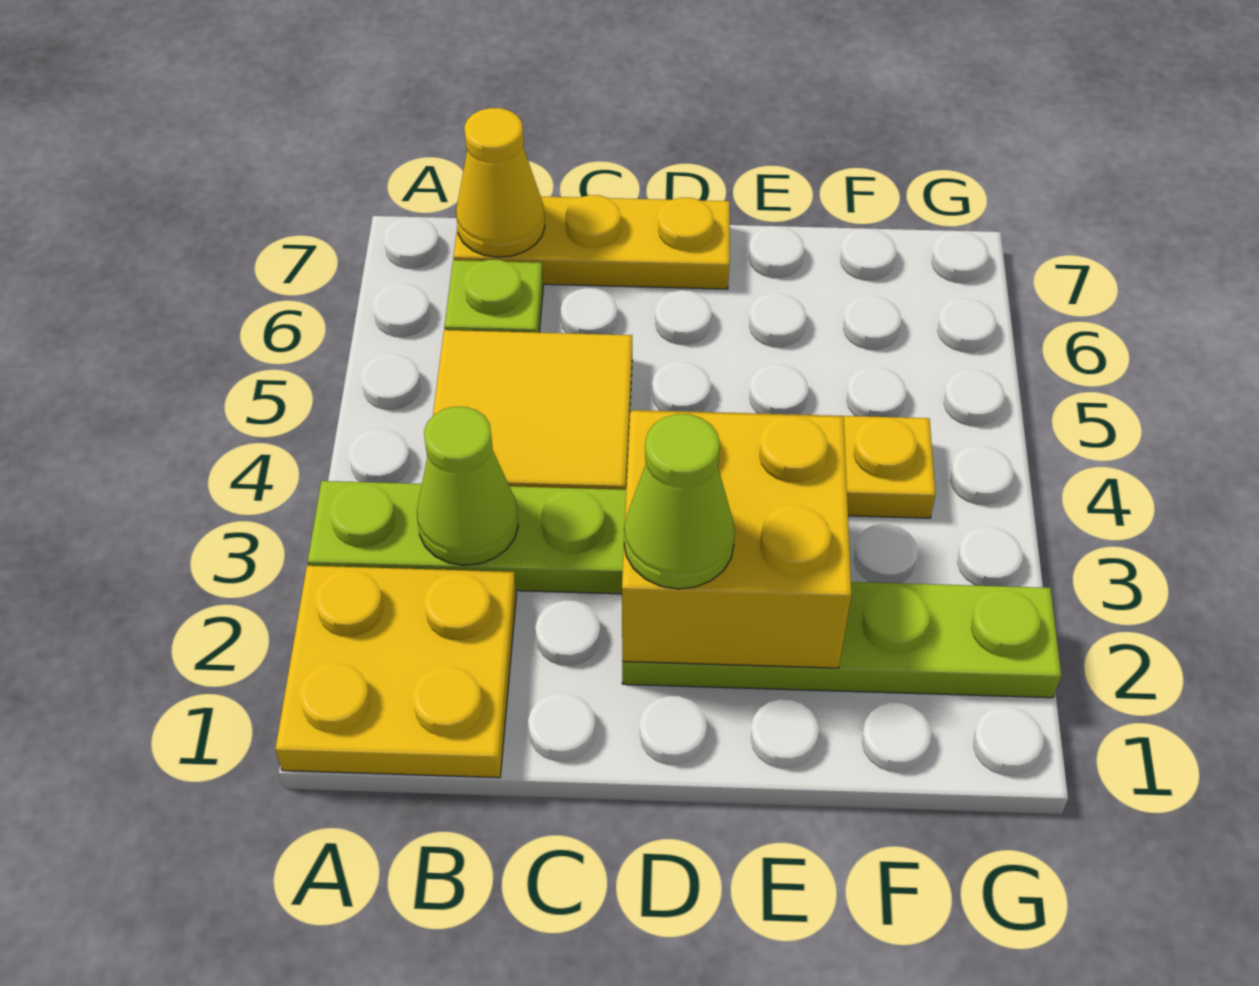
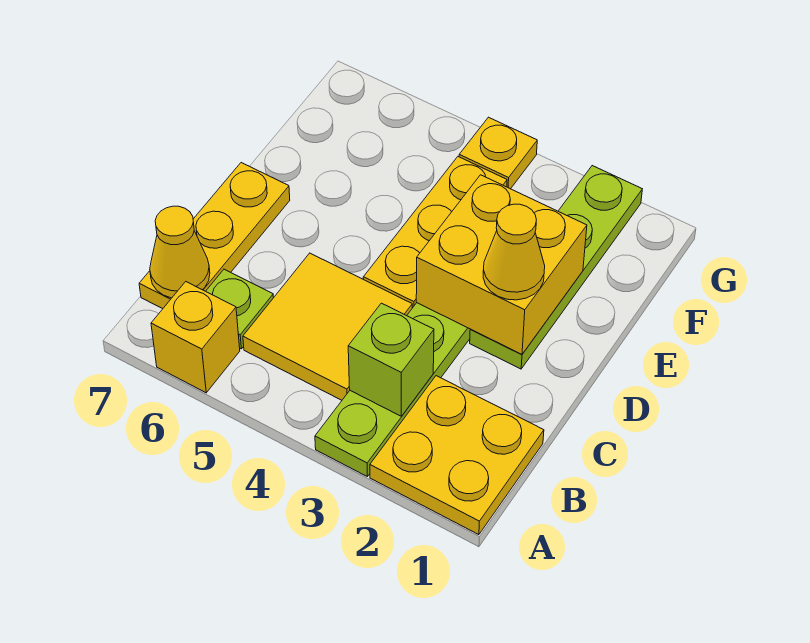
none -> yellow brick A6 level 1
lime cone B3 level 2 -> lime brick B3 level 2
lime cone D2 level 3 -> yellow cone D2 level 3
none -> yellow plate G4 level 1

